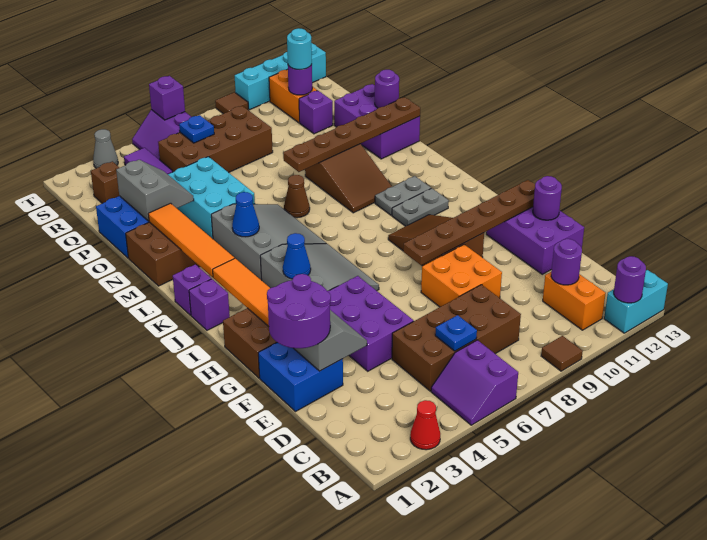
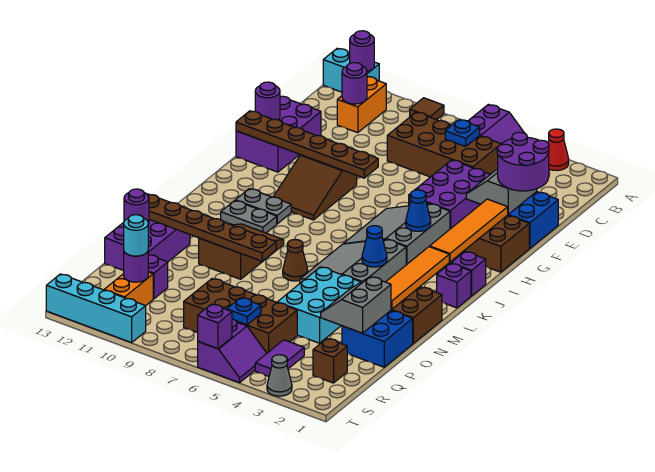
orange brick E8:F9 level 1 -> none
brown tile T9 level 1 -> none

